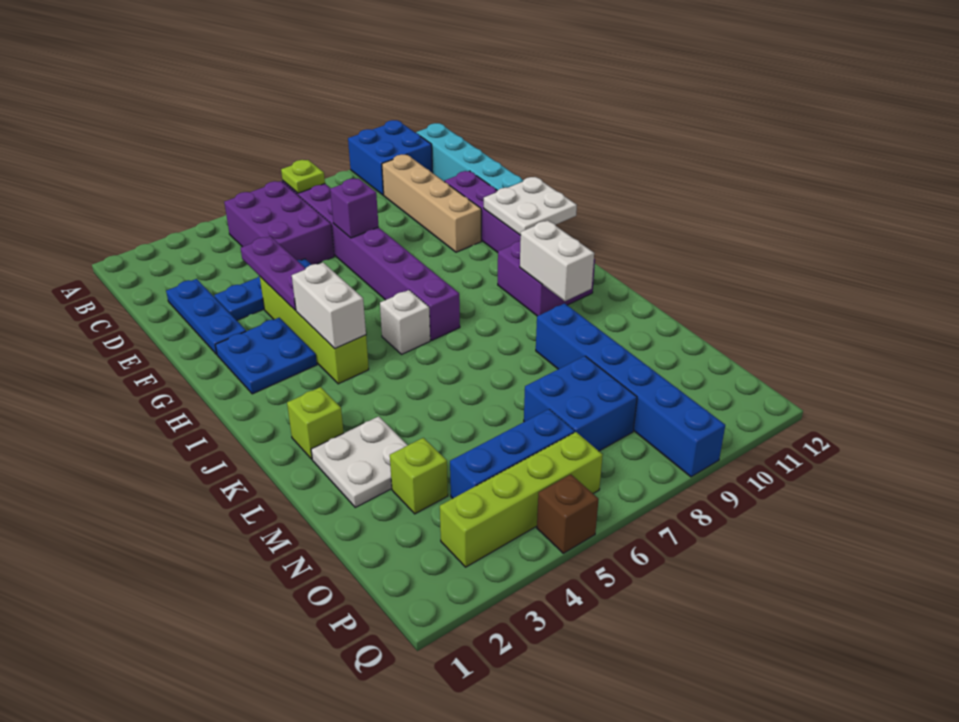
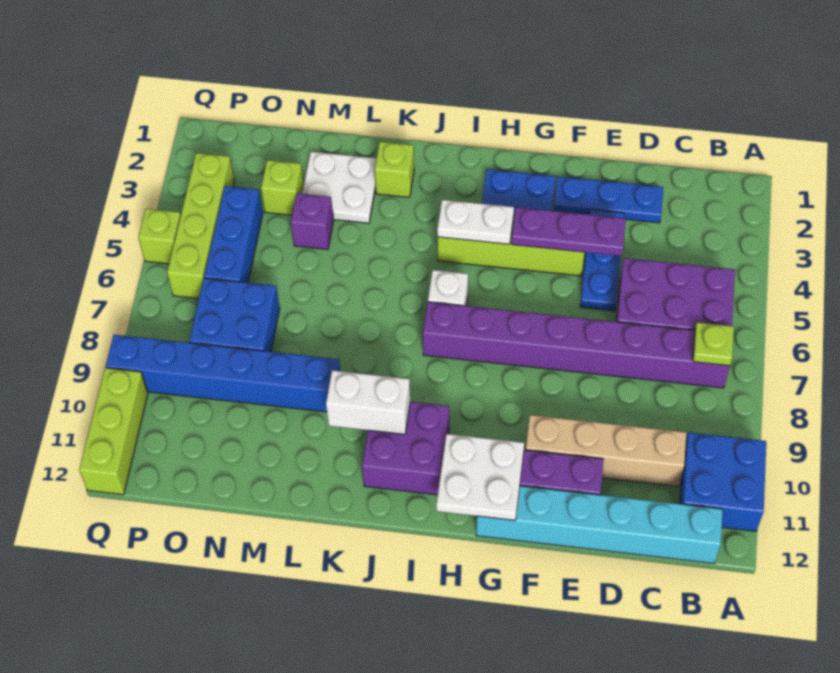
purple brick E7 level 2 -> purple brick M4 level 1
white brick H4:I4 level 2 -> white plate H4:I4 level 2
brown brick Q5 level 1 -> lime brick Q5 level 1
none -> lime brick Q10:Q12 level 1

